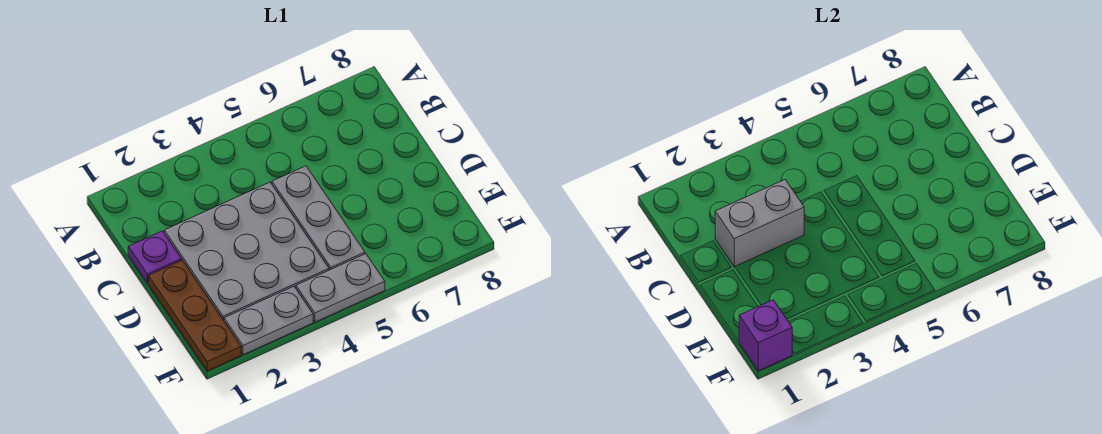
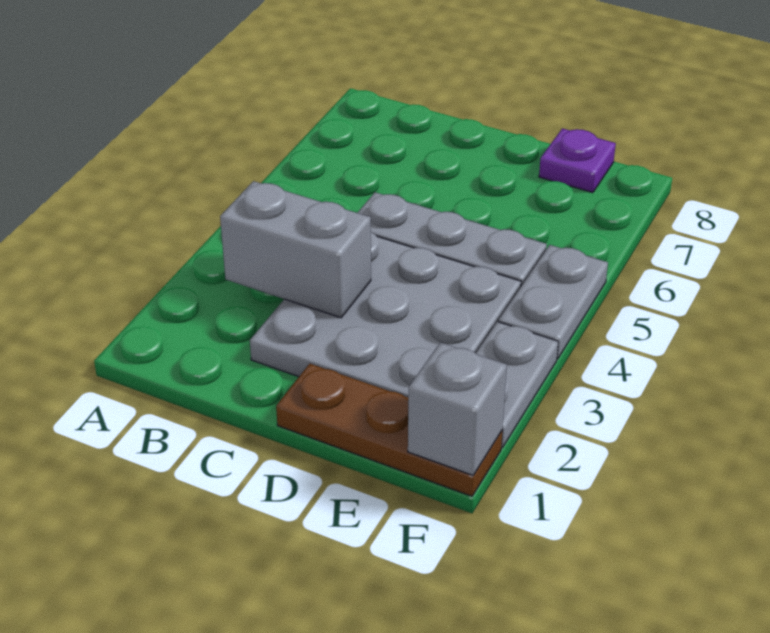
purple plate C1 level 1 -> purple plate E8 level 1
grey brick C2:C3 level 2 -> grey brick B3:C3 level 2
purple brick F1 level 2 -> grey brick F1 level 2

